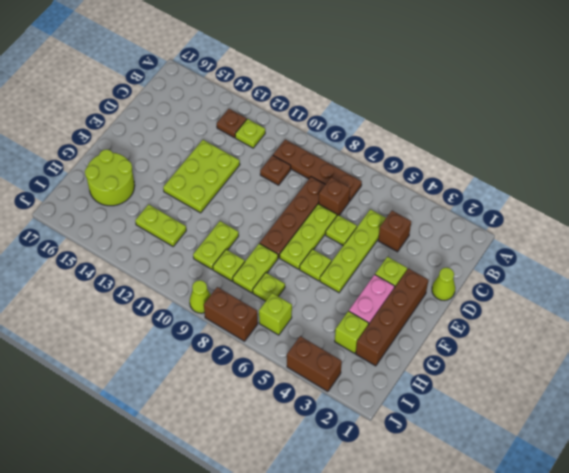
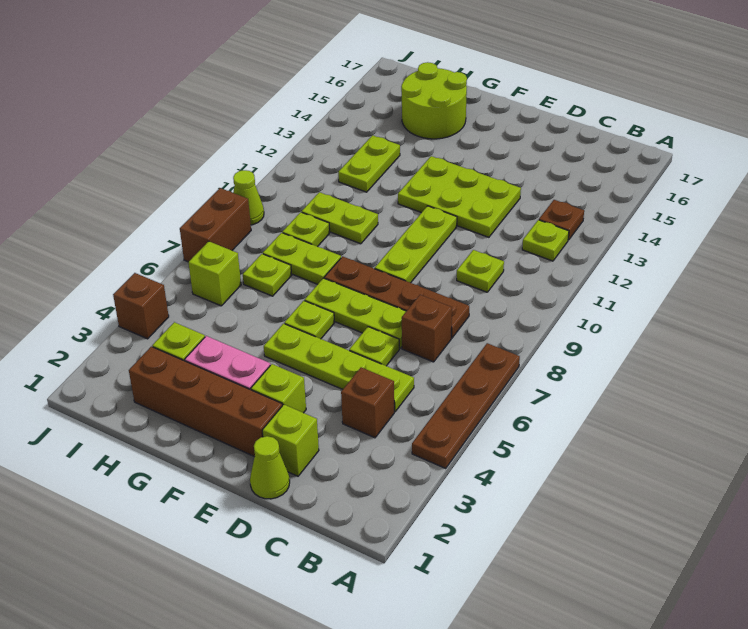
brown plate B7:B10 level 1 -> brown plate A4:A7 level 1
brown plate C10 level 1 -> lime plate C10 level 1
none -> lime brick D2 level 1
none -> lime plate E9:E11 level 1
brown brick J3:J4 level 1 -> brown brick J4 level 1

